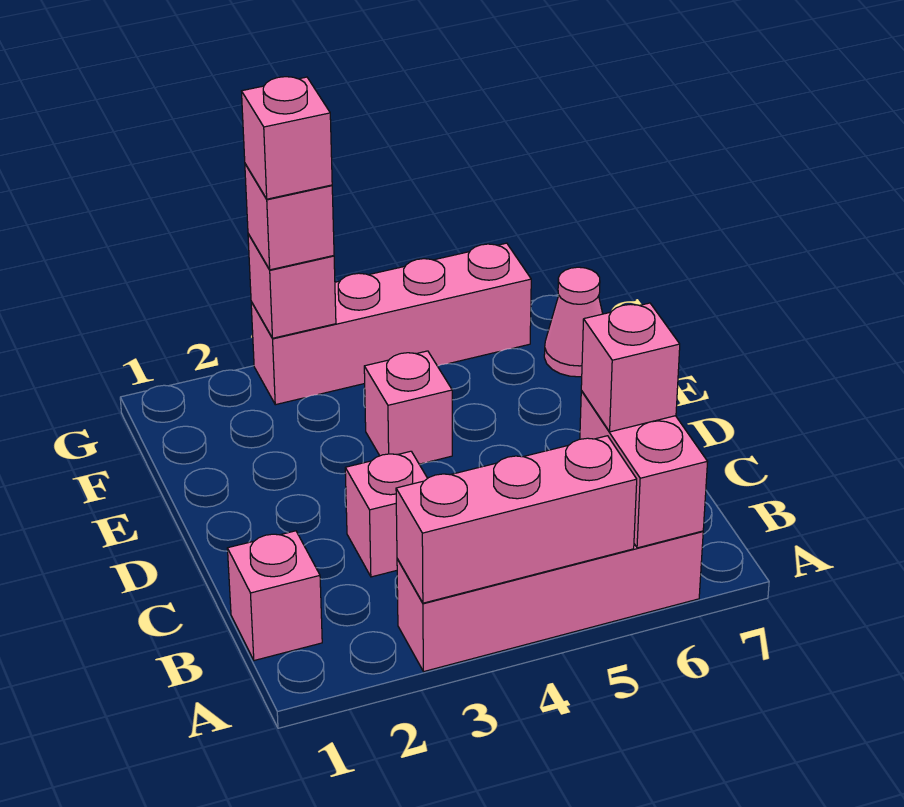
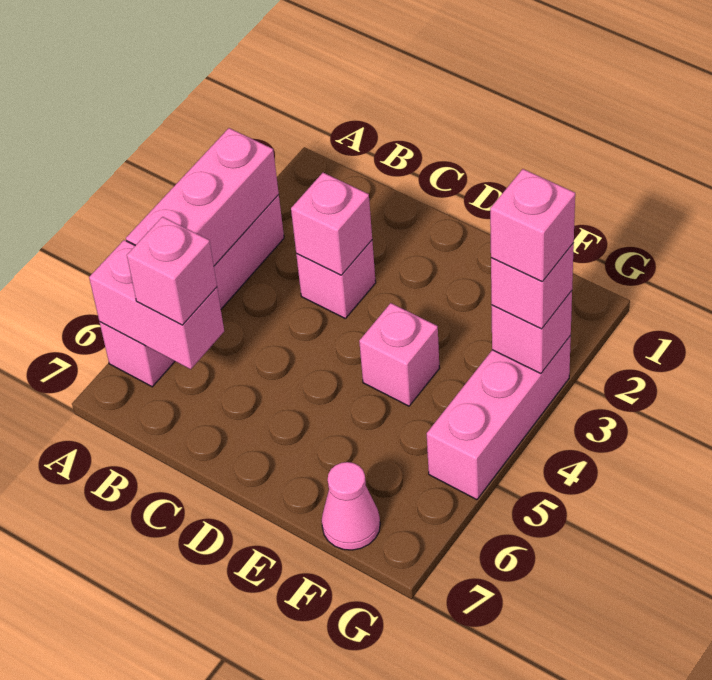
pink brick B1 level 1 -> pink brick C3 level 2
pink brick G3:G6 level 1 -> pink brick G3:G5 level 1

